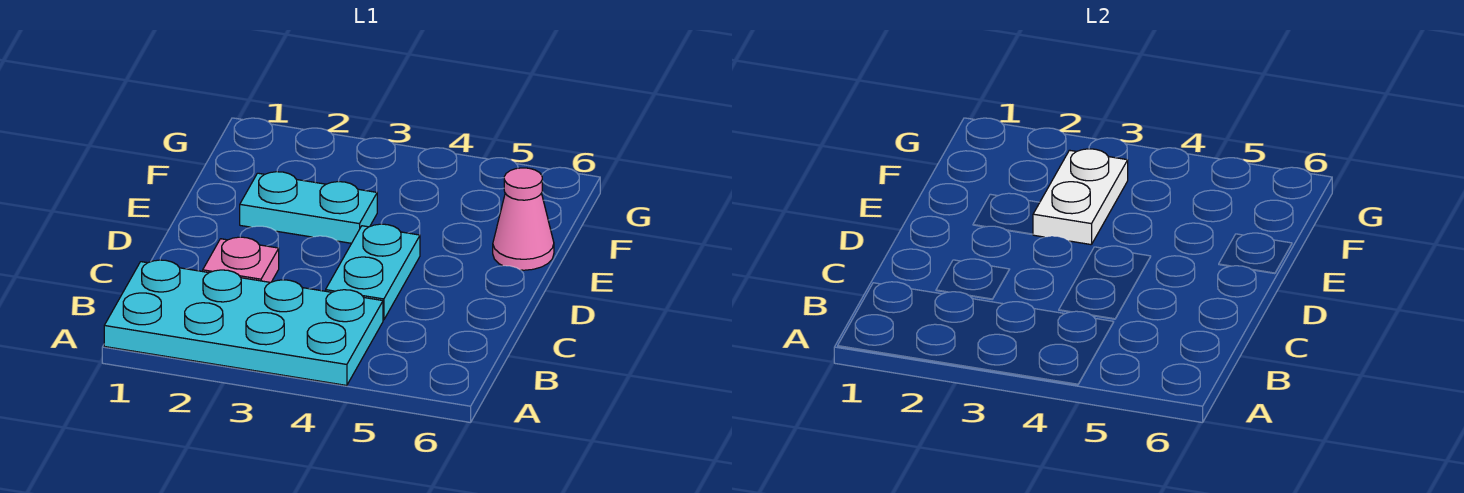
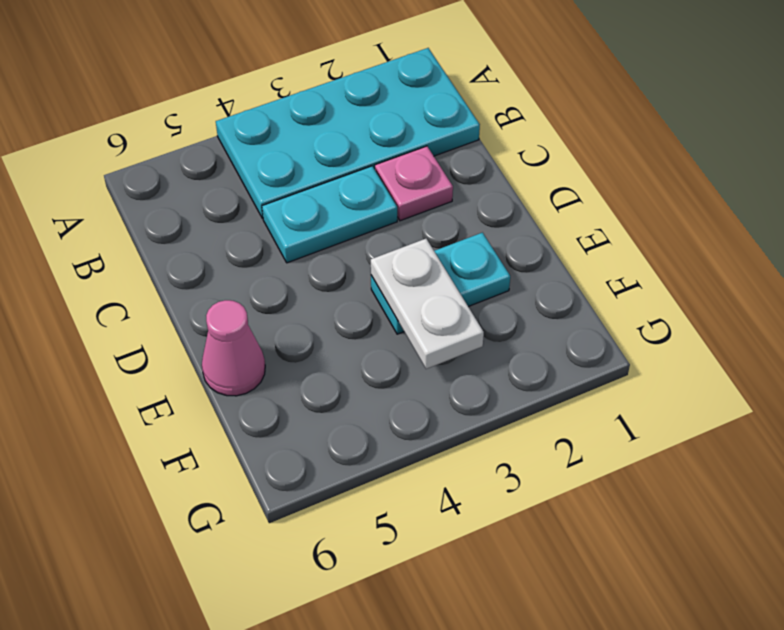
cyan plate C4:D4 level 1 -> cyan plate C3:C4 level 1

